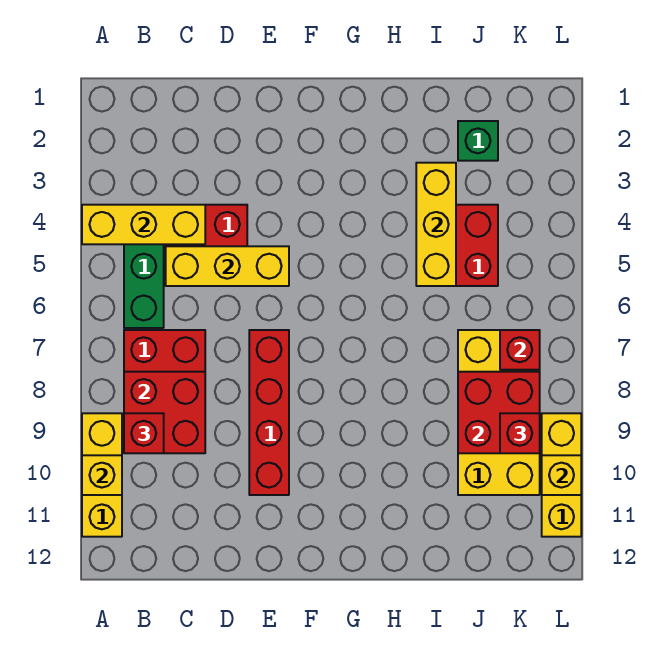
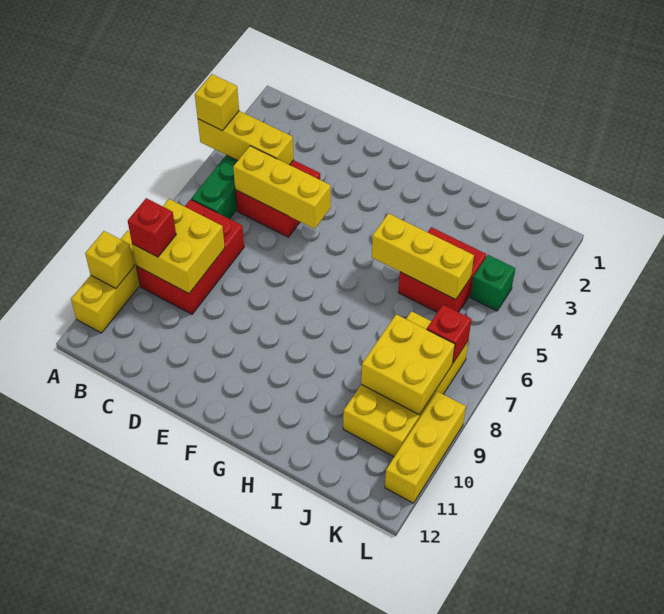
red brick B8:C9 level 2 -> yellow brick B8:C9 level 2
red brick E7:E10 level 1 -> none
yellow brick I3:I5 level 2 -> yellow brick H5:J5 level 2
green brick J2 level 1 -> green brick K4 level 1
red brick J8:K9 level 2 -> yellow brick J8:K9 level 2
red brick K9 level 3 -> none
yellow brick L10 level 2 -> yellow brick A4 level 3

